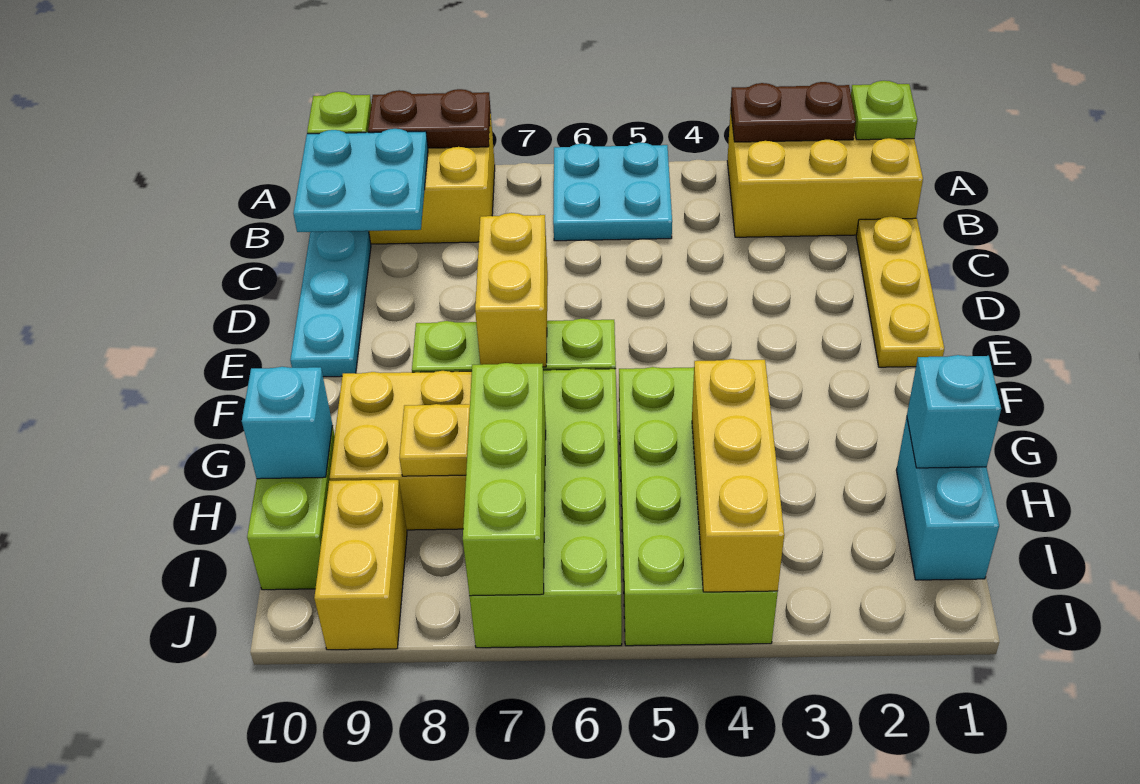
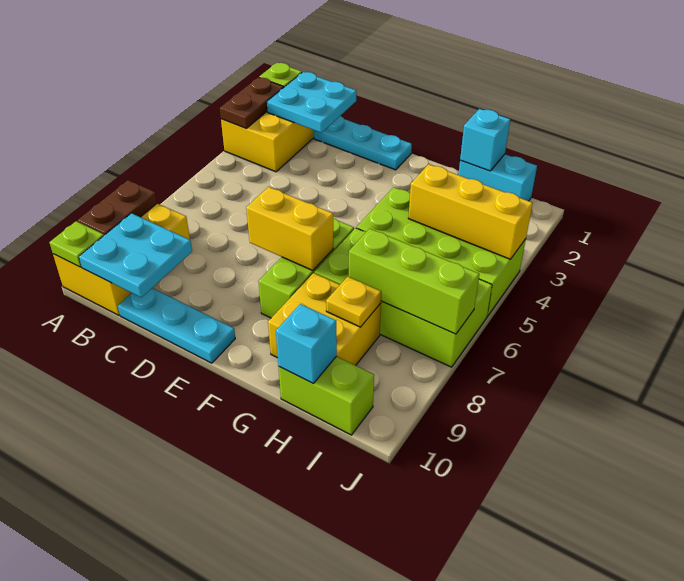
cyan plate A5:B6 level 1 -> cyan plate B1:C2 level 2
yellow plate C1:E1 level 1 -> cyan plate C1:E1 level 1
yellow brick I9:J9 level 1 -> none

